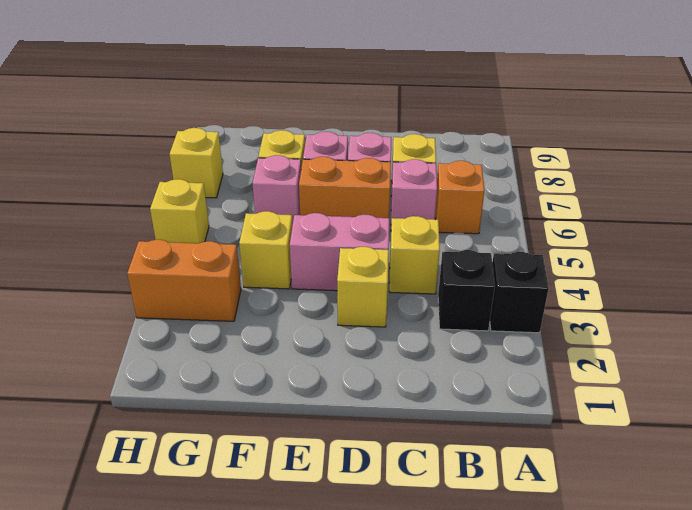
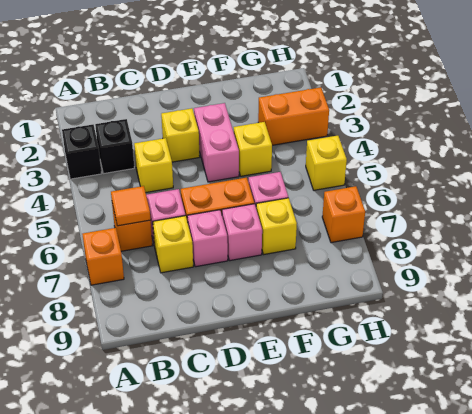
none -> orange brick A7 level 1
none -> orange tile B6 level 2
pink brick D4:E4 level 1 -> pink brick E3:E4 level 1
yellow brick H7 level 1 -> orange brick H7 level 1

